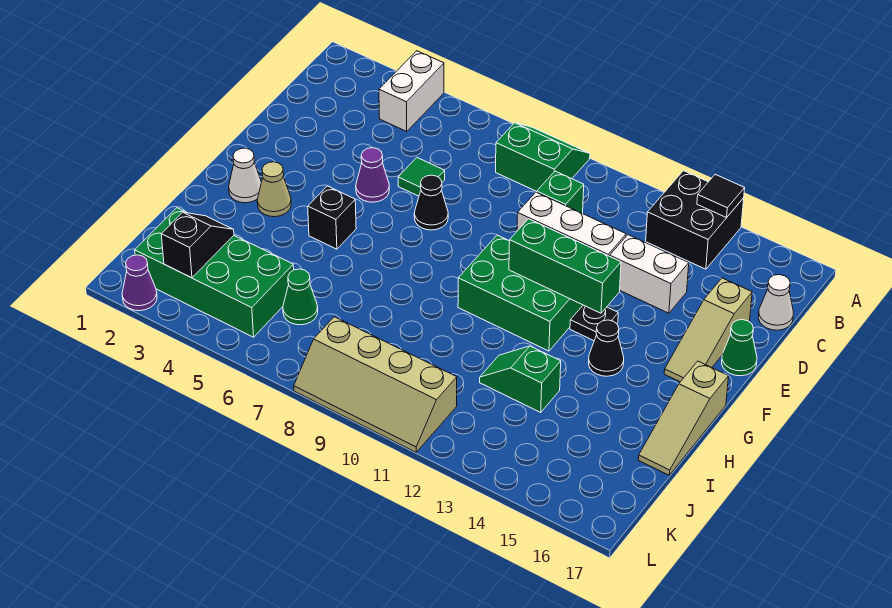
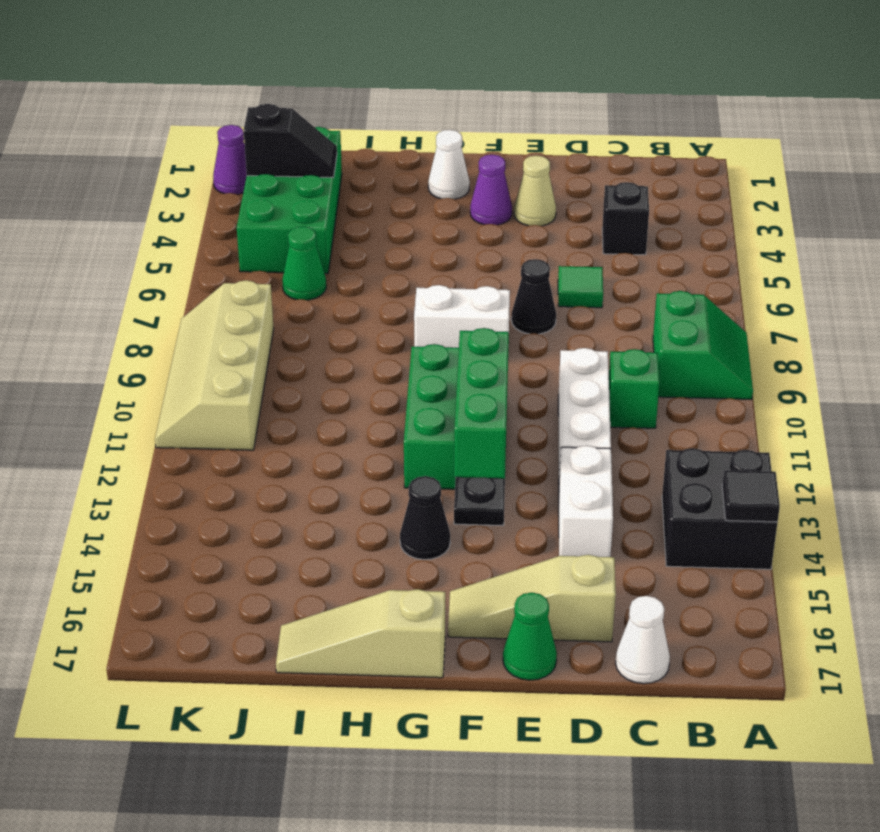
white brick A4:B4 level 1 -> white brick F8:G8 level 1
purple cone E5 level 1 -> purple cone F3 level 1
tan cone G3 level 1 -> tan cone E3 level 1
black brick G5 level 1 -> black brick C4 level 1
green slope I12:I13 level 1 top 13 -> none

